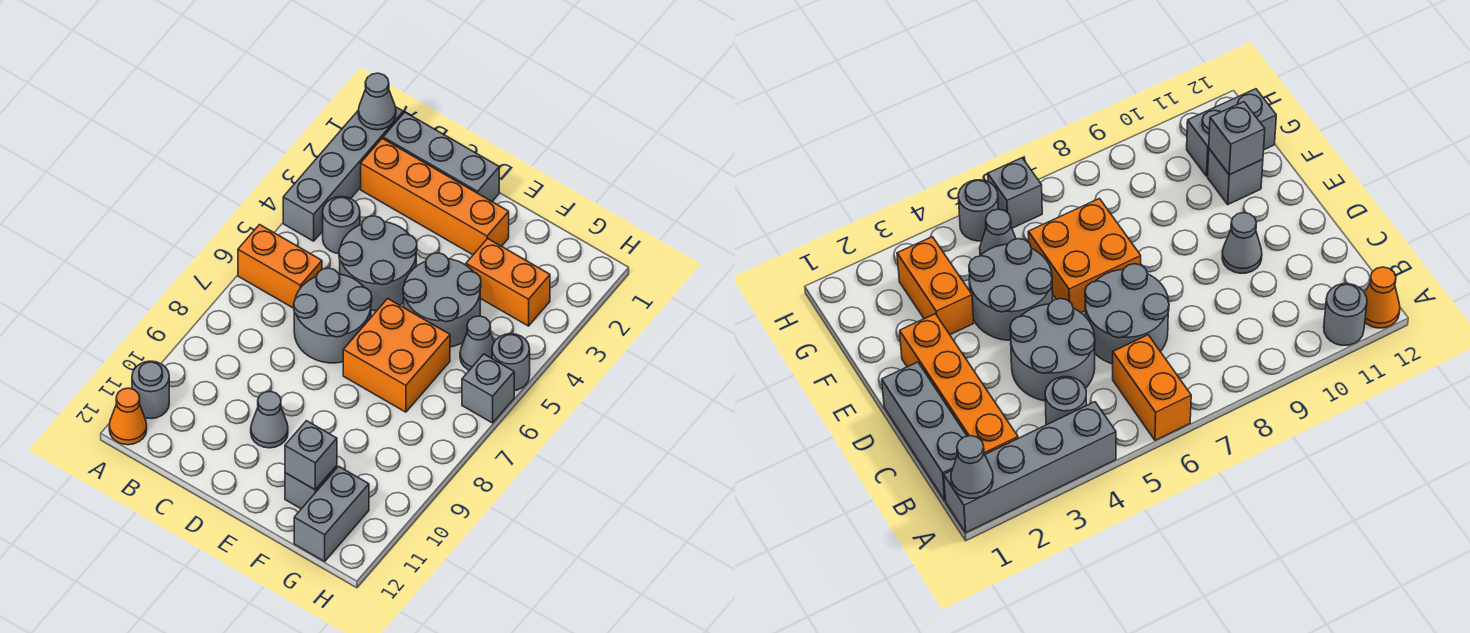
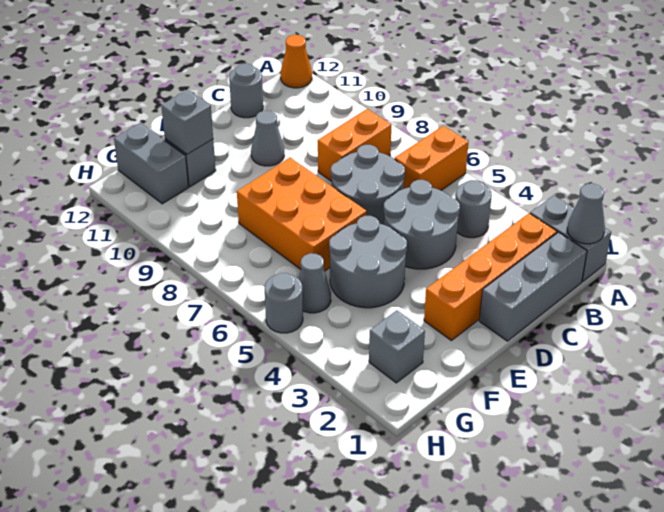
grey brick A1:A4 level 1 -> grey brick A1:A2 level 1
grey round brick A11 level 1 -> grey round brick C12 level 1
orange brick E6:F7 level 1 -> orange brick E6:F8 level 1
orange brick F3:G3 level 1 -> orange brick B8:C8 level 1
grey brick H6 level 1 -> grey brick G2 level 1

